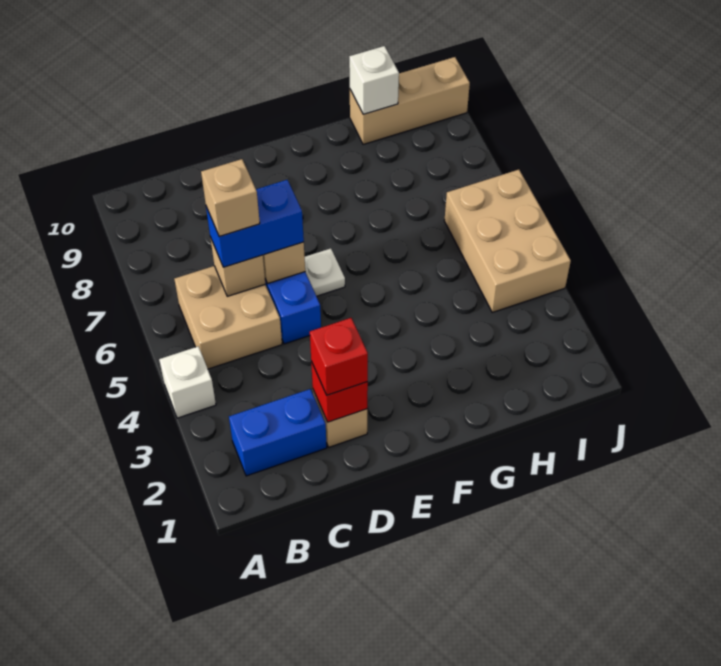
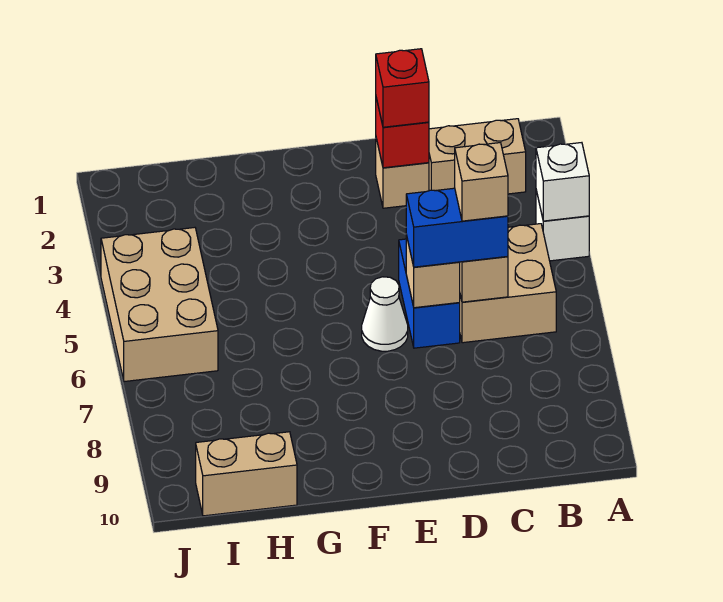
blue brick B2:C2 level 1 -> tan brick B2:C2 level 1
white plate E6 level 1 -> white cone E6 level 1
tan brick H10:J10 level 1 -> tan brick H10:I10 level 1
white brick H10 level 2 -> white brick A4 level 2

